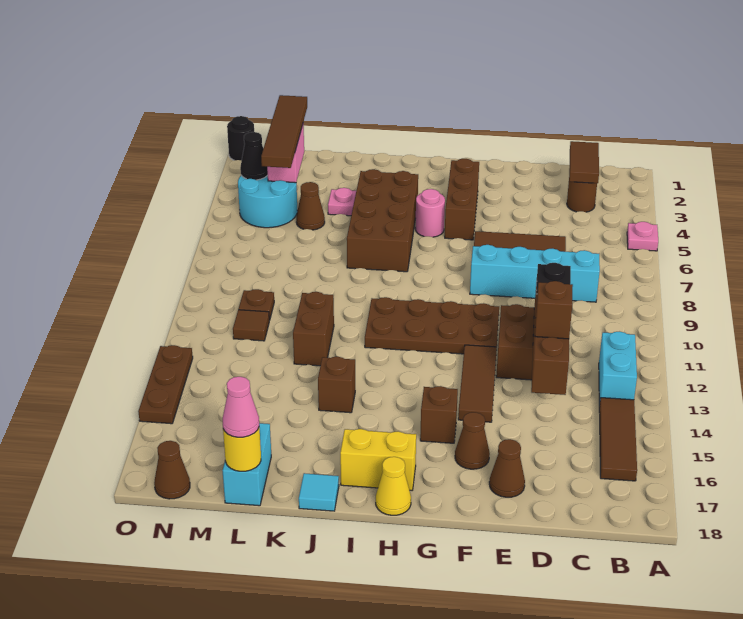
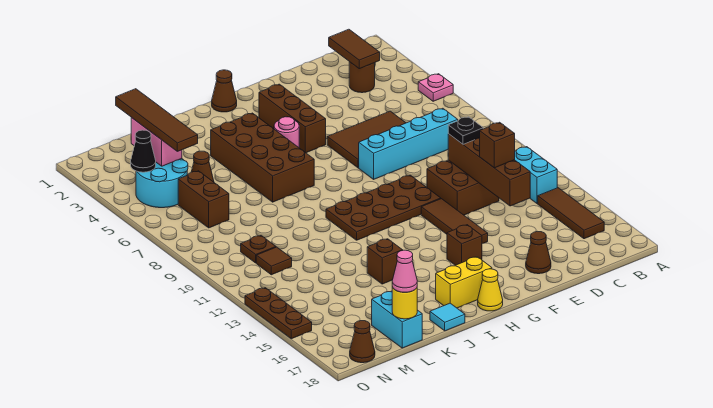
brown cone F16 level 1 -> brown cone H1 level 1
pink plate K4 level 1 -> none
brown brick K11:K12 level 1 -> brown brick M6:M7 level 1
black round brick O1 level 1 -> none

